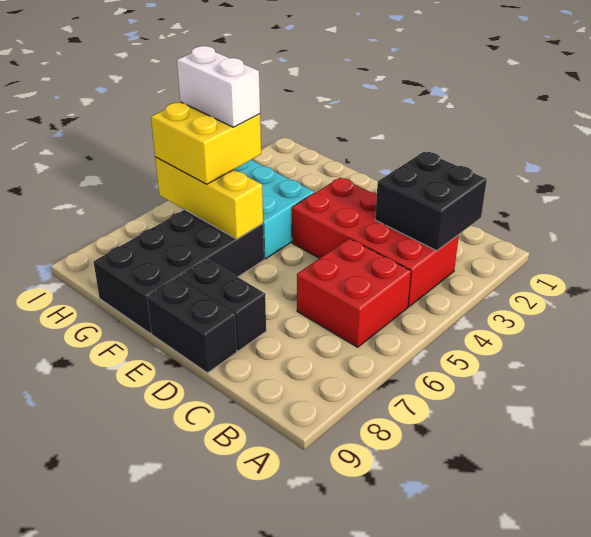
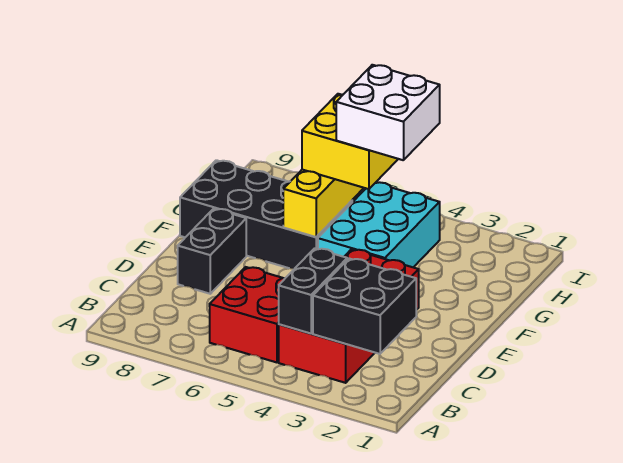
black brick D9:E9 level 1 -> black brick B4:C4 level 2
white brick G5:H5 level 4 -> white brick G4:H5 level 4

